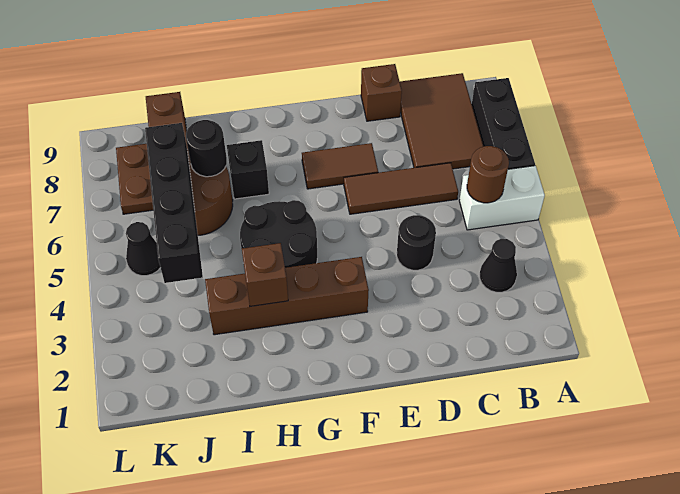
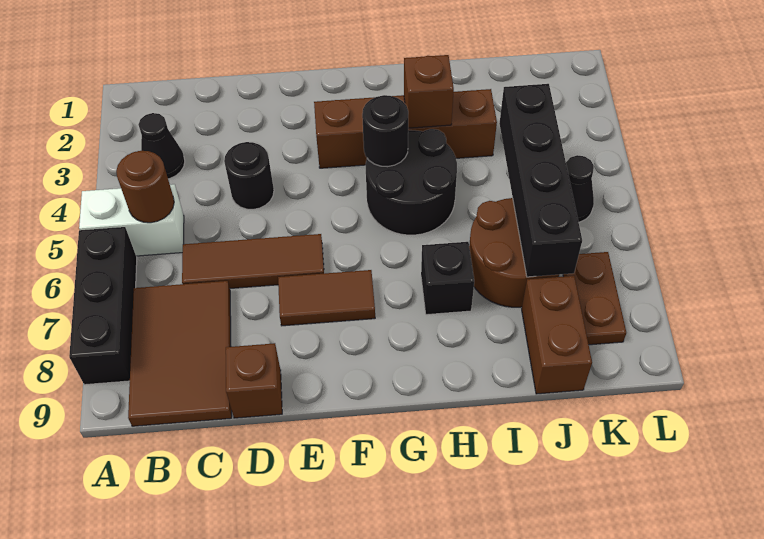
black round brick I7 level 2 -> black round brick G4 level 2

